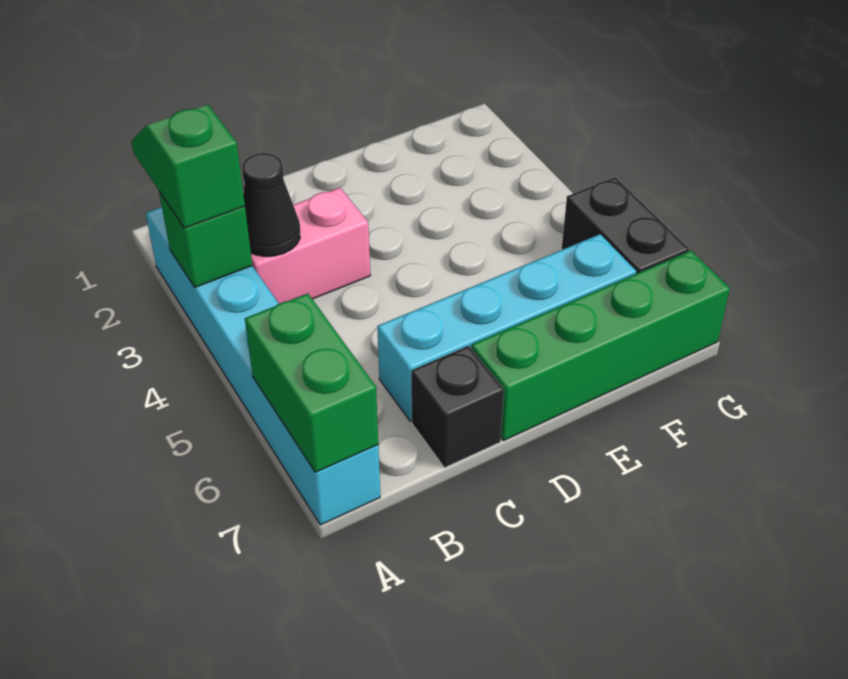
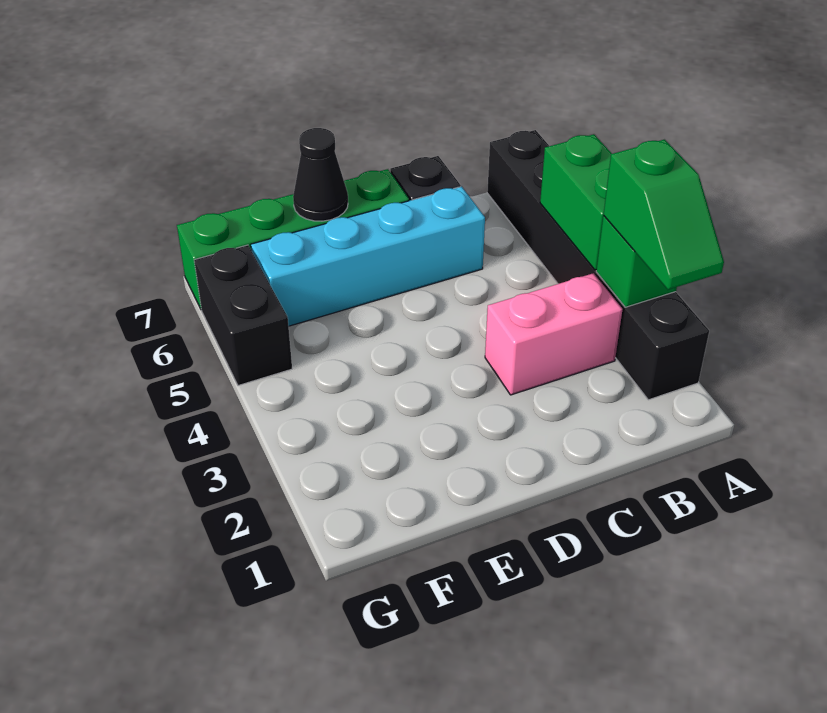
cyan brick A2:A7 level 1 -> black brick A2:A7 level 1
green brick A6:A7 level 2 -> green brick A4:A5 level 2
black cone B3 level 2 -> black cone E7 level 2

